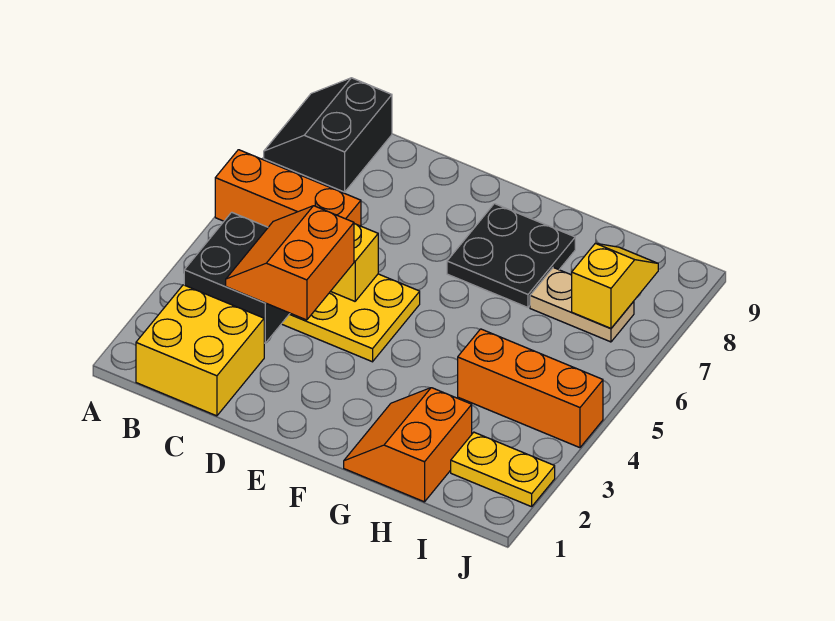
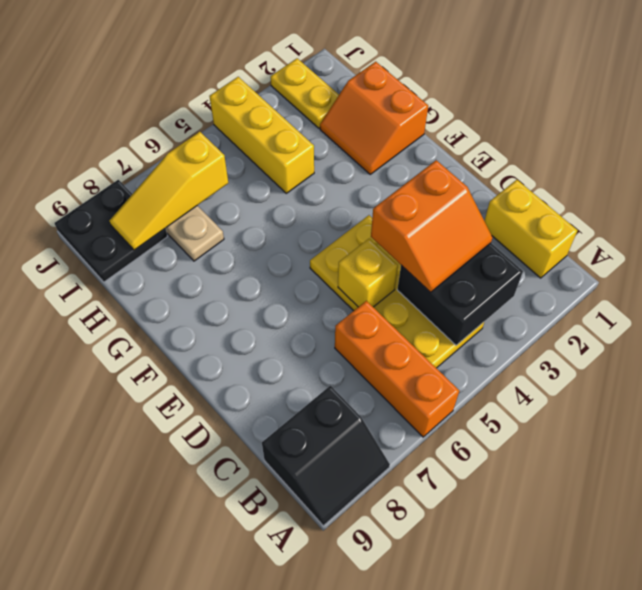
yellow brick B1:C2 level 1 -> yellow brick B1:C1 level 1
black plate F7:G8 level 1 -> black plate I8:J9 level 1
orange slope G1:H2 level 1 top H -> orange slope G1:H2 level 1 top 1
orange brick H4:J4 level 1 -> yellow brick H4:J4 level 1
yellow slope I7:I8 level 2 top 7 -> yellow slope I6:I8 level 2 top 6

